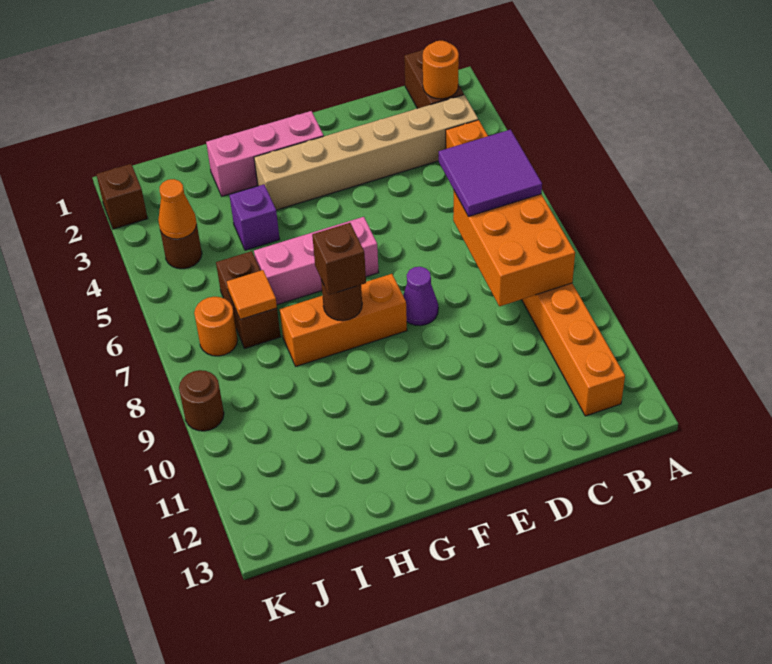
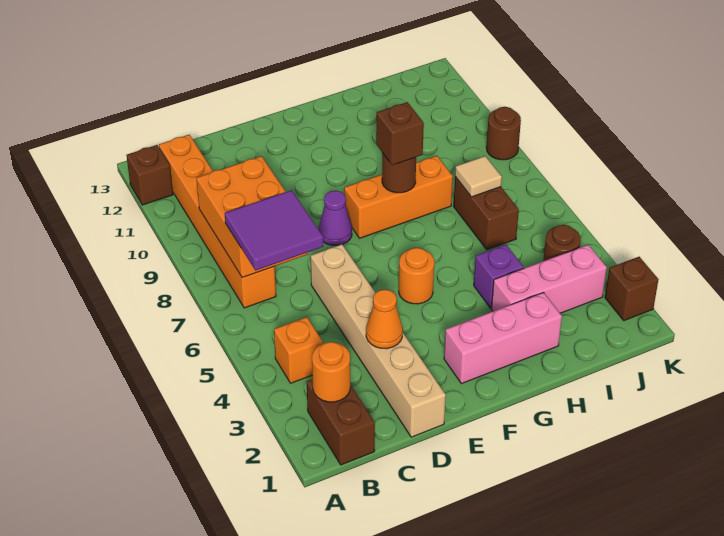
none -> brown brick A12 level 1
tan brick B3:G3 level 1 -> tan brick D1:D6 level 1
pink brick F6:H6 level 1 -> pink brick H3:J3 level 1
orange tile I7 level 2 -> tan tile I7 level 2
orange cone J4 level 2 -> orange cone D3 level 2
orange round brick J7 level 1 -> orange round brick F5 level 1

